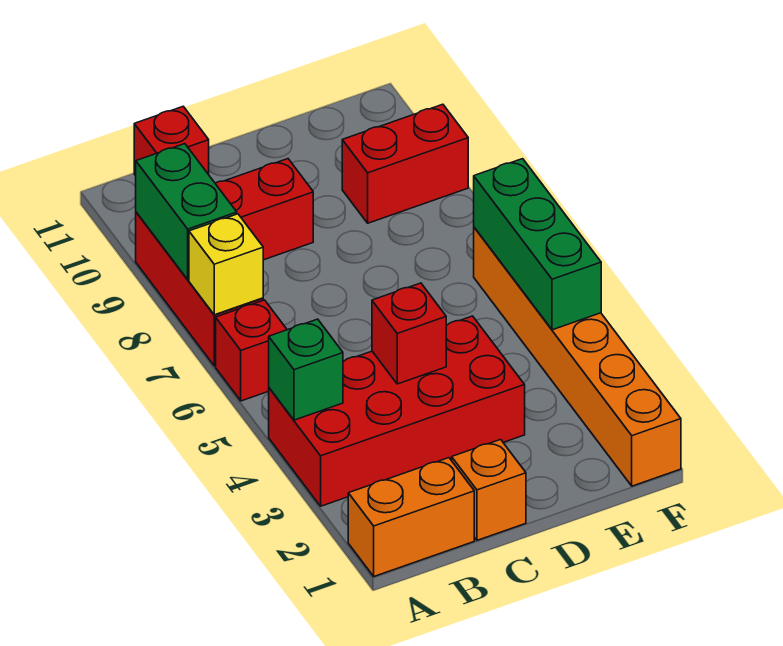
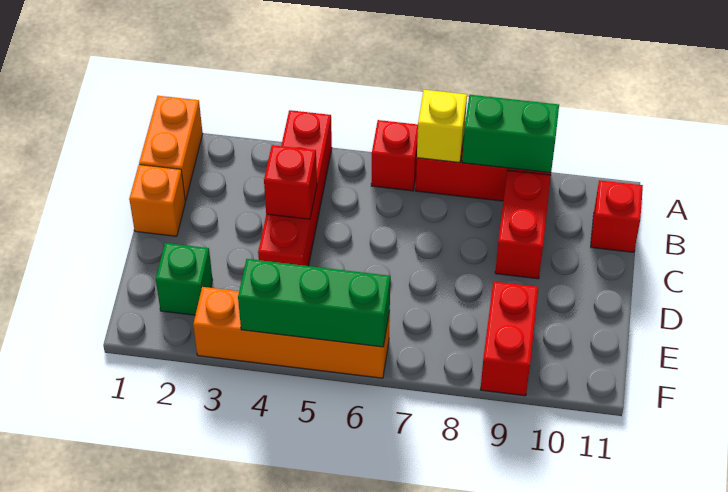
red brick A3:D4 level 1 -> red brick A4:D4 level 1
green brick A4 level 2 -> green brick E2 level 1
orange brick F1:F6 level 1 -> orange brick F3:F6 level 1

